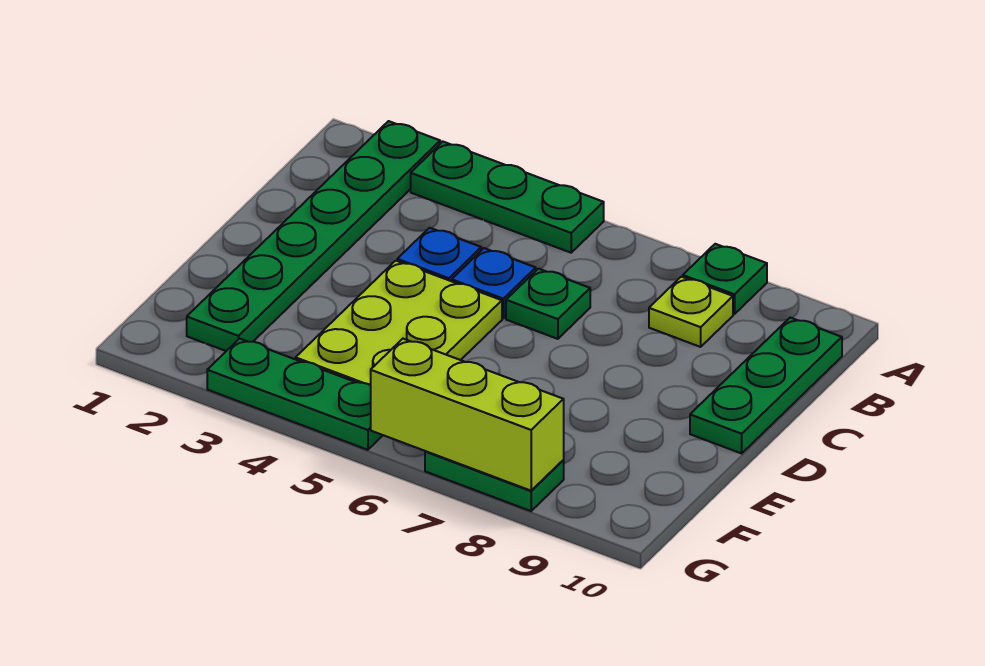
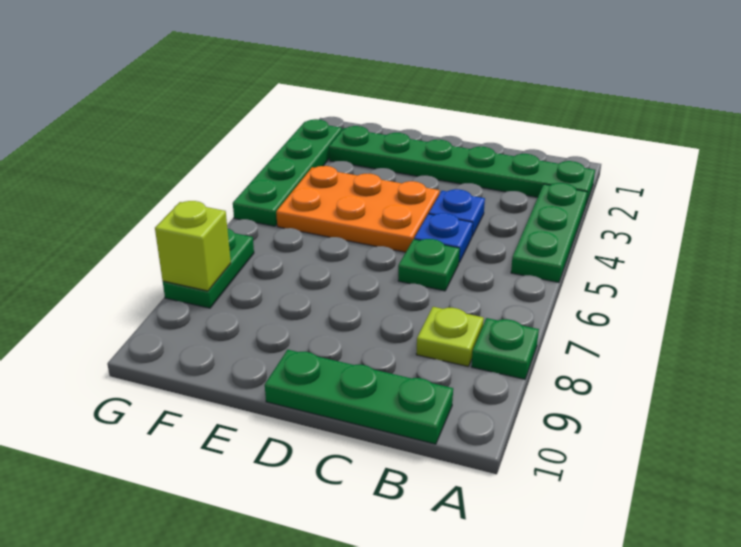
lime plate D4:F5 level 1 -> orange plate D4:F5 level 1
green plate G3:G5 level 1 -> green plate G2:G5 level 1
lime brick G6:G8 level 2 -> lime brick G8 level 2

